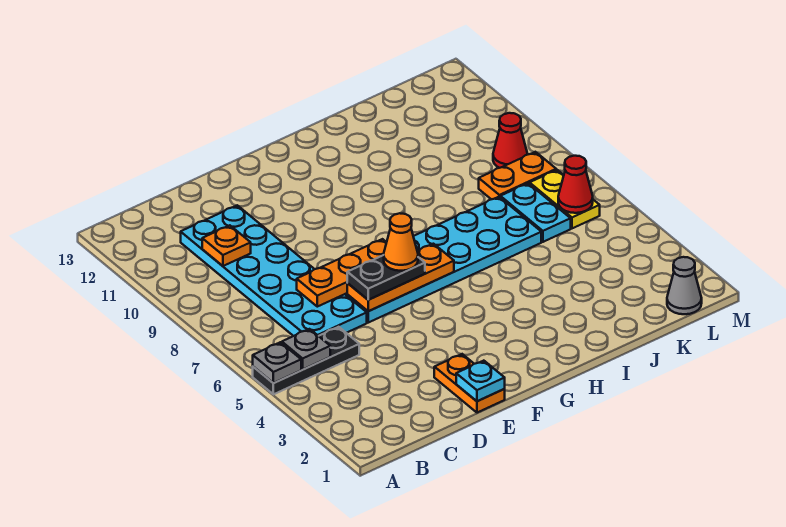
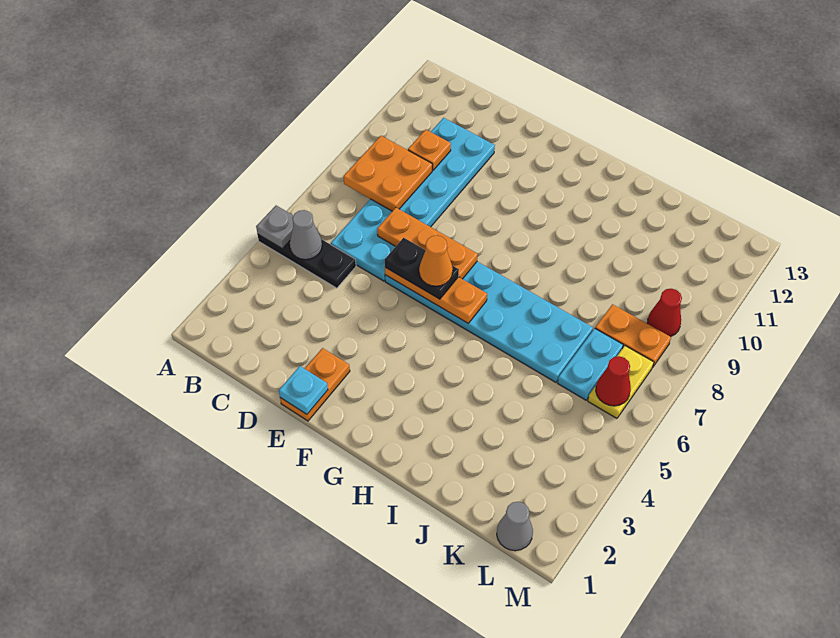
grey plate B5 level 2 -> grey cone B5 level 2
none -> orange plate B8:C9 level 2

